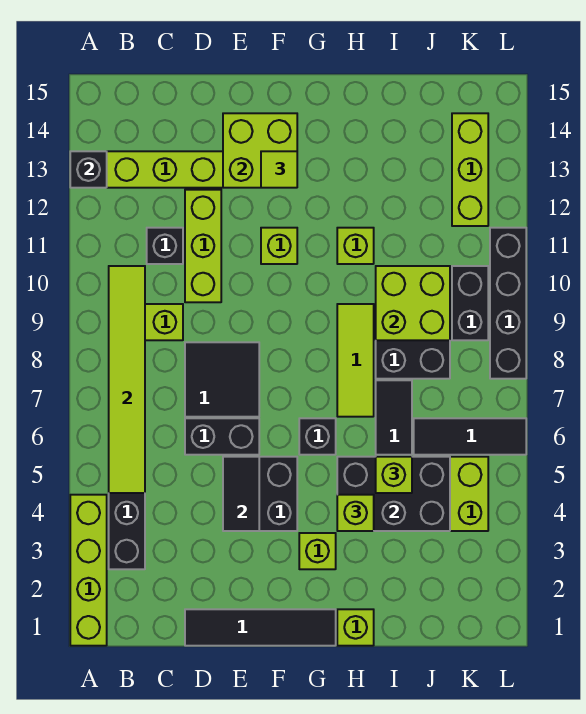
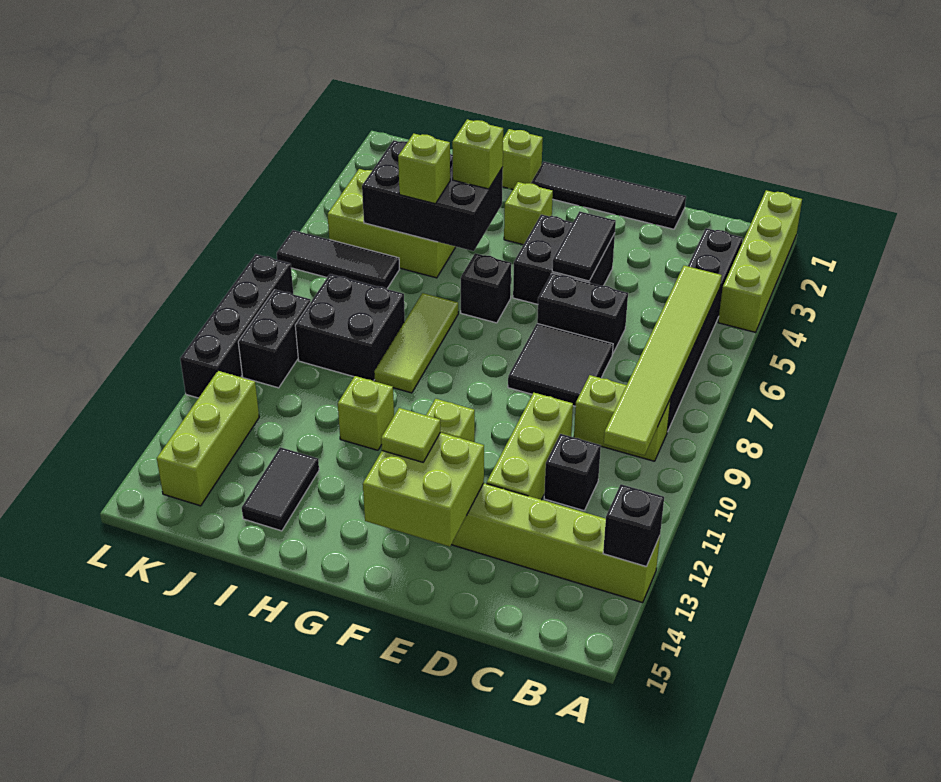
black tile I6:I7 level 1 -> black tile I13:I14 level 1
lime brick I9:J10 level 2 -> none

